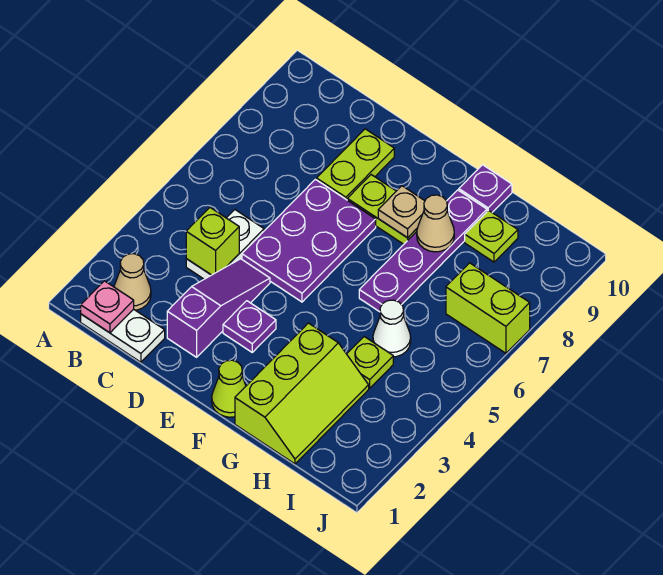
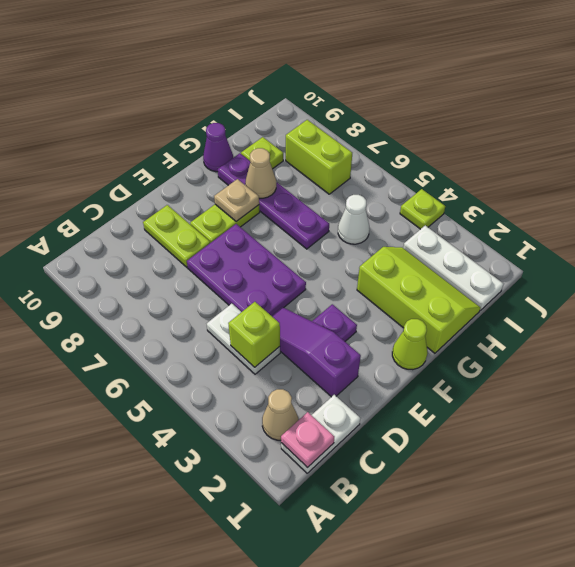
purple plate G10 level 1 -> purple cone G10 level 1
lime plate H4 level 1 -> lime plate J4 level 1
none -> white plate I1:I3 level 1
lime brick I7:J7 level 1 -> lime brick I7:I8 level 1

